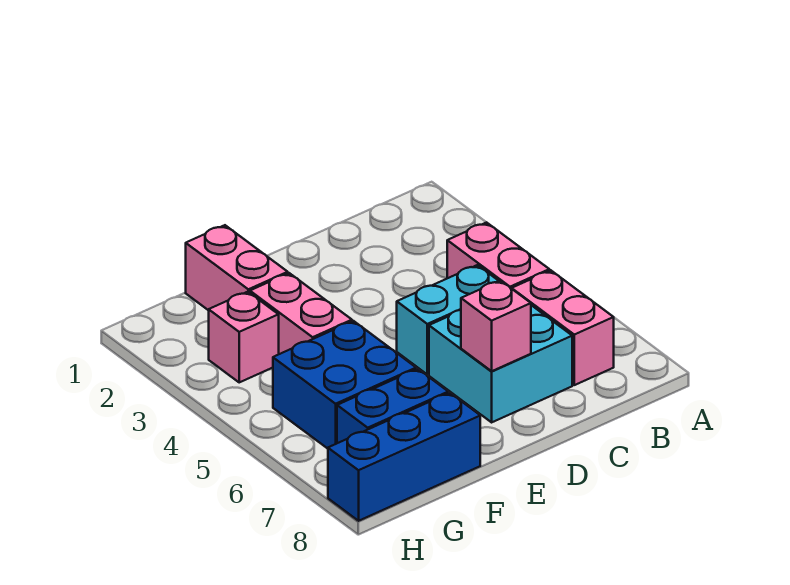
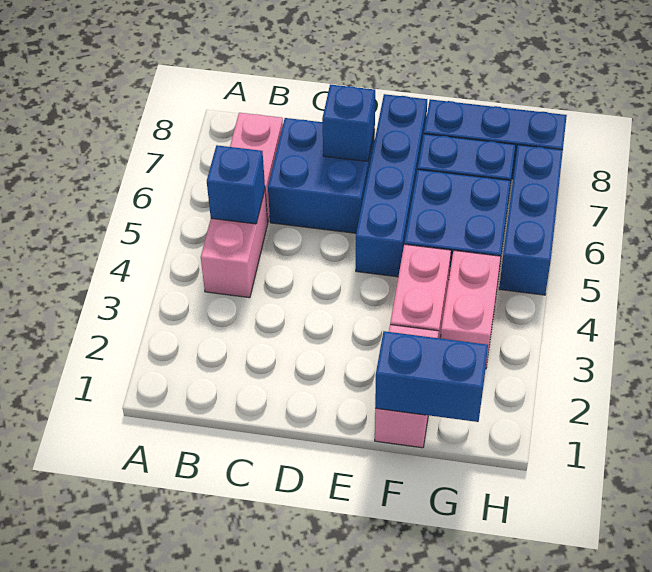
none -> blue brick B5 level 2
cyan brick C5:D5 level 1 -> none
cyan brick C6:D7 level 1 -> blue brick C6:D7 level 1
pink brick D7 level 2 -> blue brick D7 level 2
none -> blue brick E5:E8 level 1
none -> blue brick F1:G1 level 2
pink brick G3 level 1 -> pink brick G3:G4 level 1
none -> blue brick H5:H7 level 1

